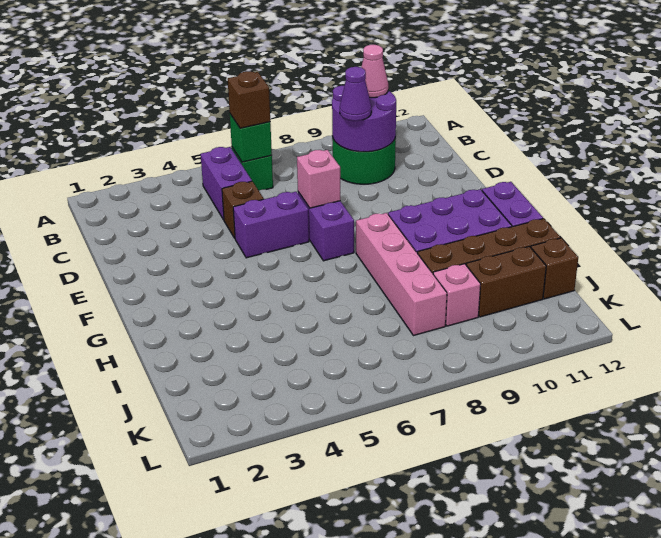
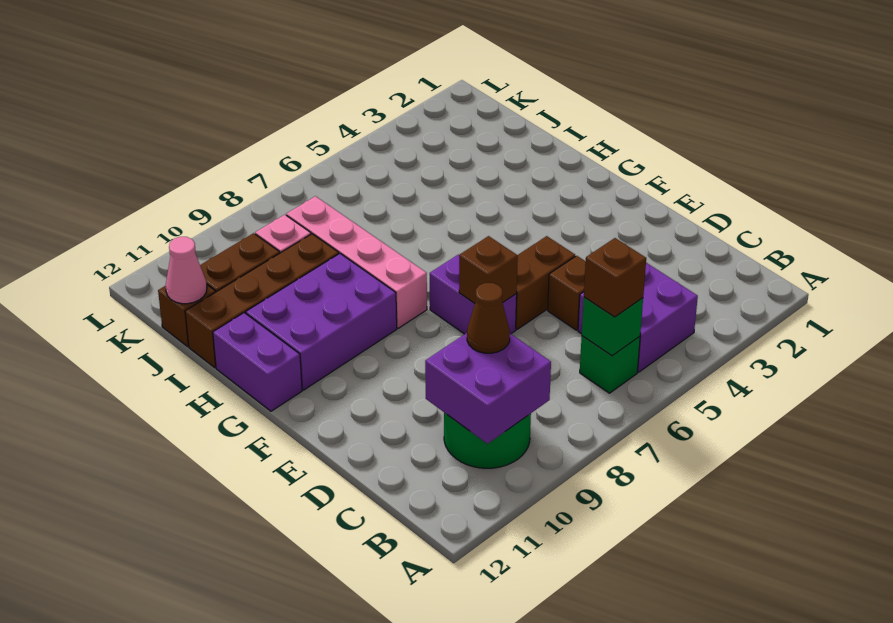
purple brick B5:C5 level 1 -> purple brick B4:C5 level 1
purple round brick B9:C10 level 2 -> purple brick B9:C10 level 2
pink cone B10 level 3 -> pink cone J12 level 2
purple cone C9 level 3 -> brown cone C9 level 3
purple brick E5:E6 level 1 -> brown brick E5:E6 level 1
pink brick E7 level 2 -> brown brick E7 level 2

